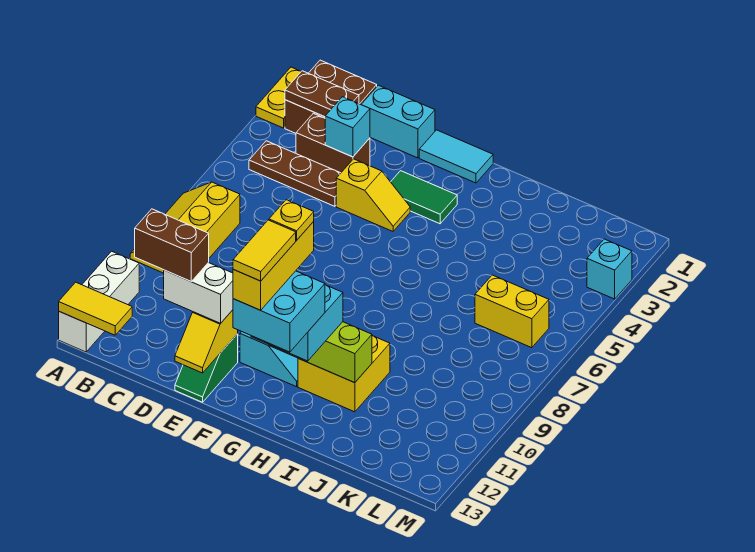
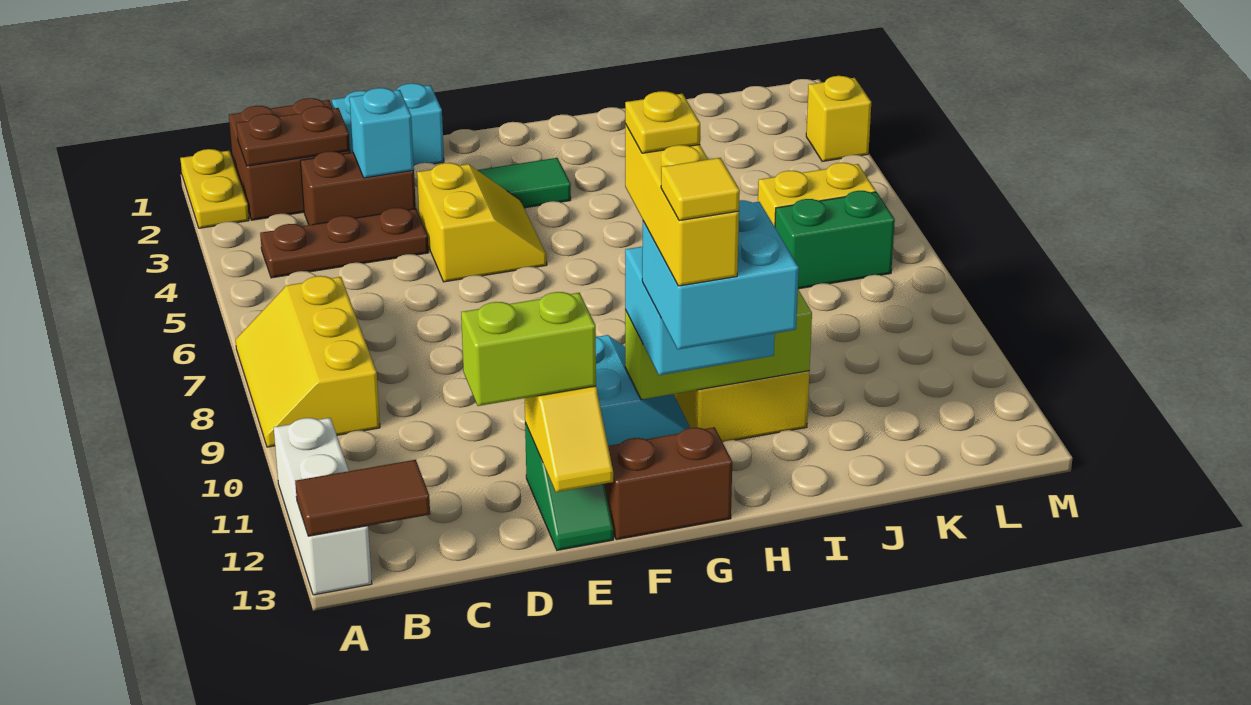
yellow tile A13:B13 level 2 -> brown tile A13:B13 level 2
brown brick C12:D12 level 4 -> brown brick F13:G13 level 1
white brick D12:E12 level 3 -> lime brick D12:E12 level 3
yellow slope E4:F4 level 1 top E -> yellow slope E4:F5 level 1 top E
cyan tile F1:G1 level 1 -> none
yellow tile G12:G13 level 6 -> yellow tile G13 level 6
none -> green brick K7:L7 level 1
cyan brick M3 level 1 -> yellow brick M3 level 1

